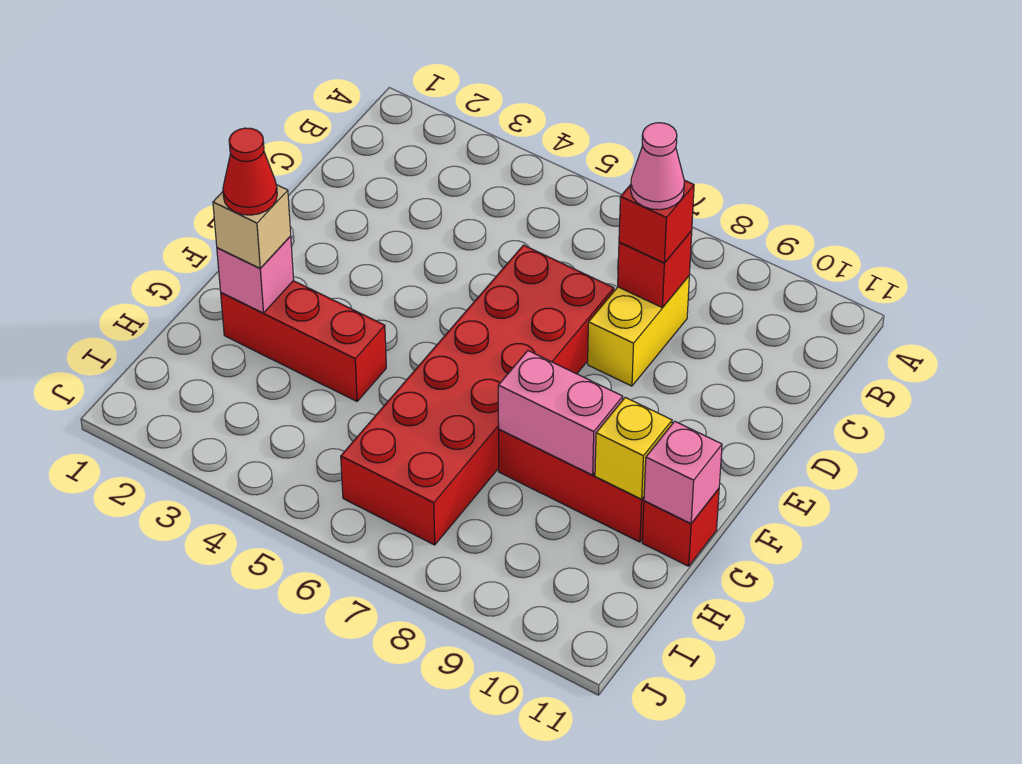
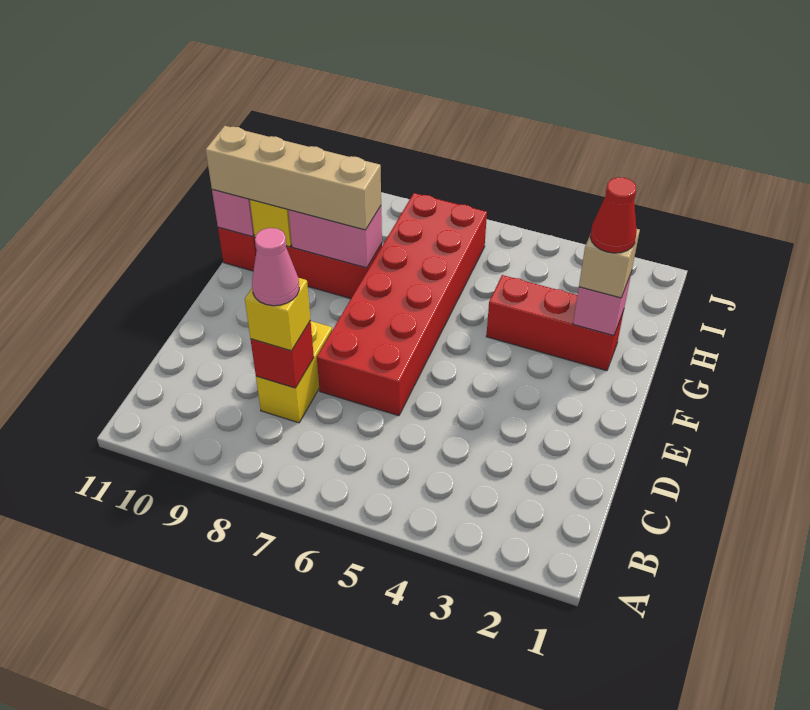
red brick C8 level 3 -> yellow brick C8 level 3
none -> tan brick G8:G11 level 3

